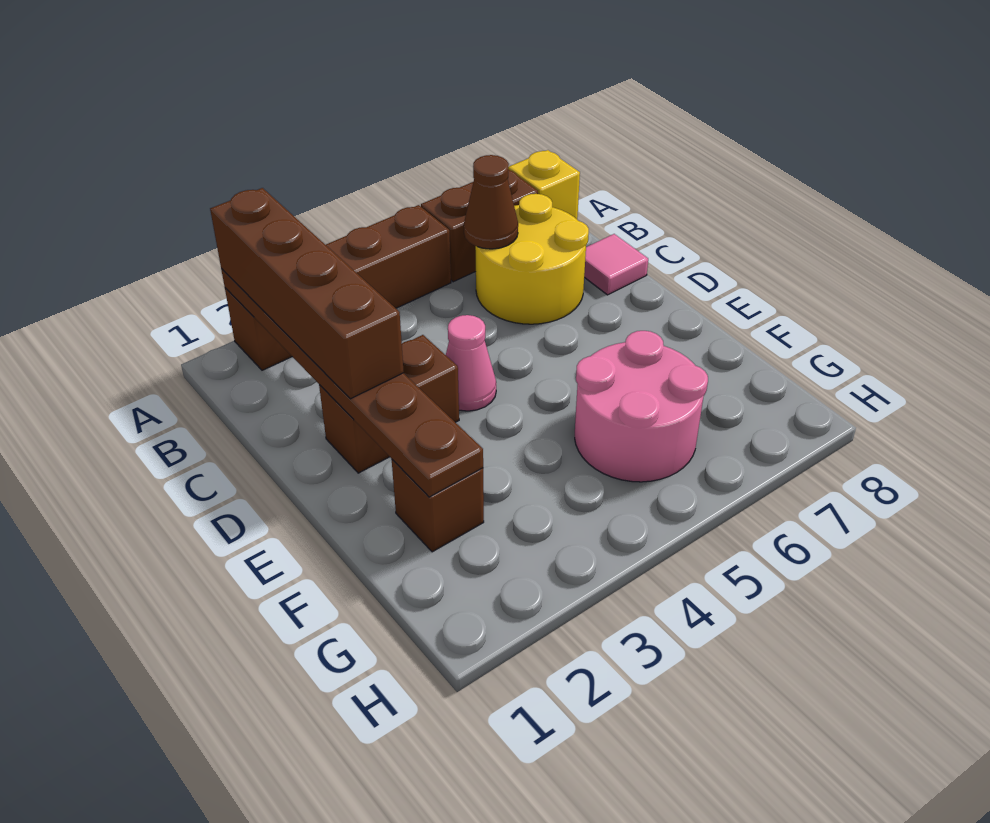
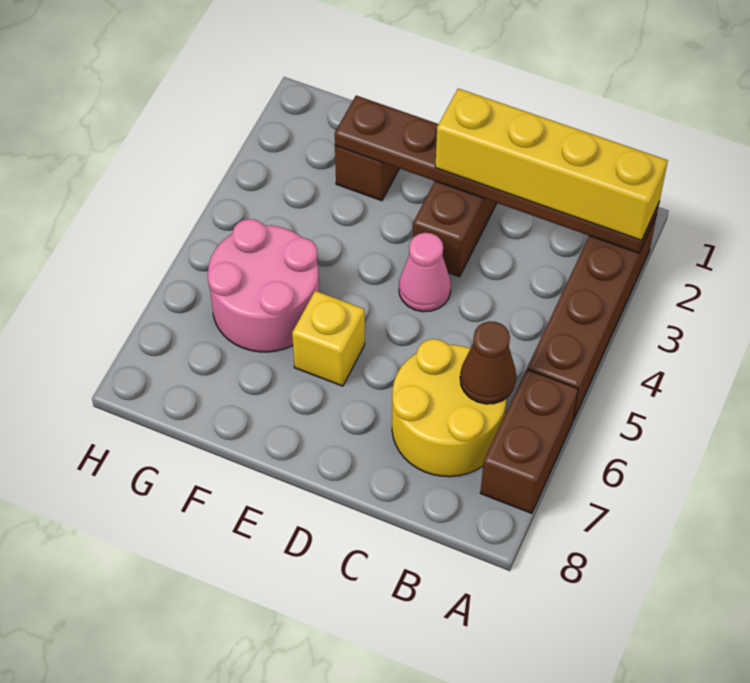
brown brick A2:D2 level 3 -> yellow brick A2:D2 level 3
yellow brick A8 level 1 -> yellow brick E6 level 1
pink tile C8 level 1 -> none

